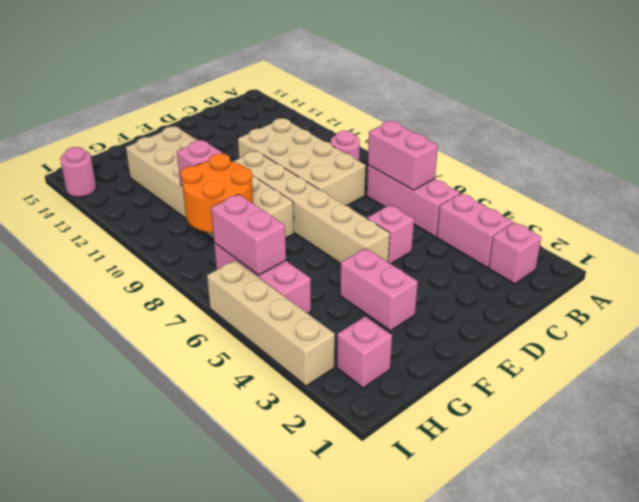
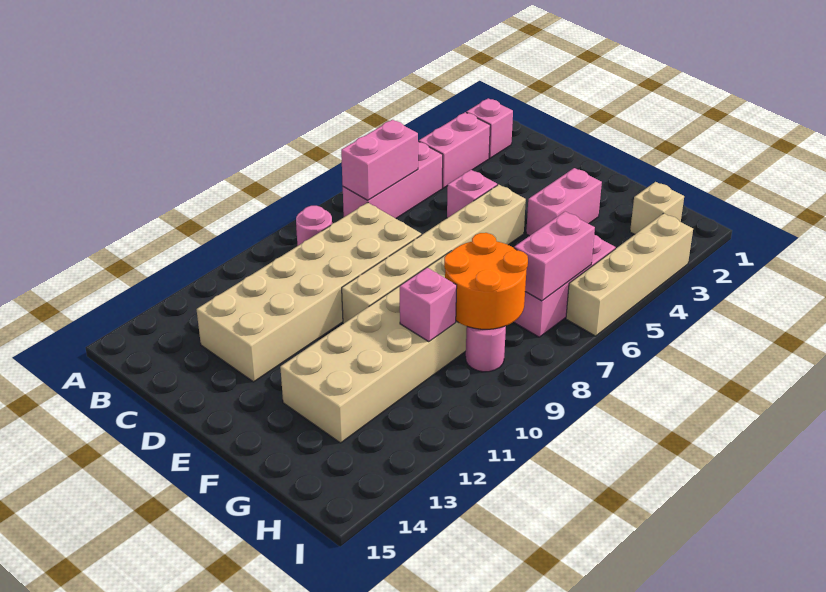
tan brick C8:D11 level 1 -> tan brick C8:D13 level 1
pink brick H2 level 1 -> tan brick H2 level 1
pink round brick I14 level 1 -> pink round brick H9 level 1

